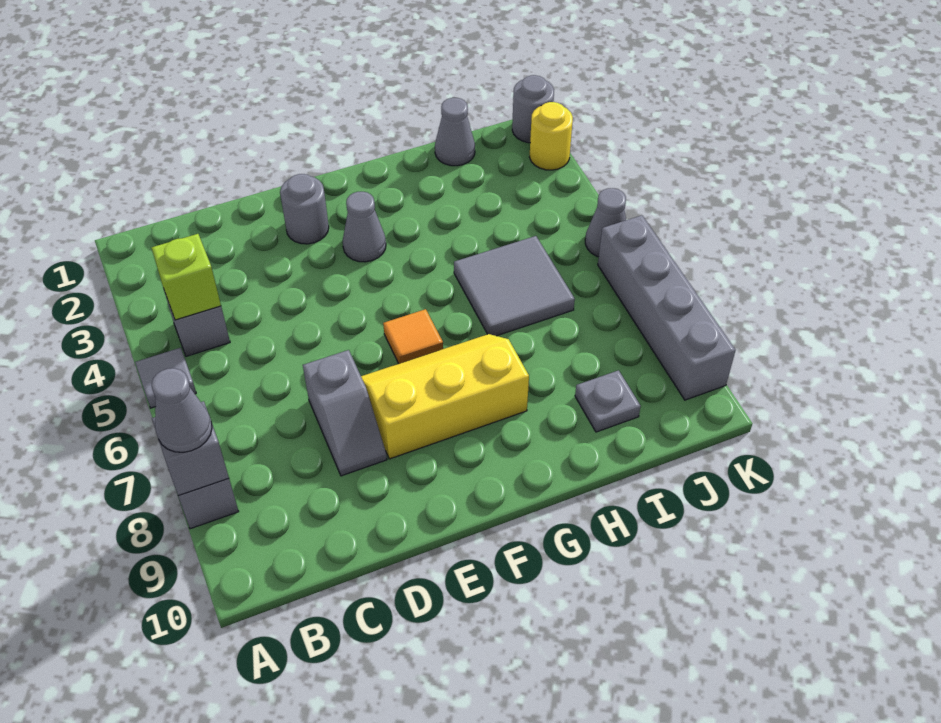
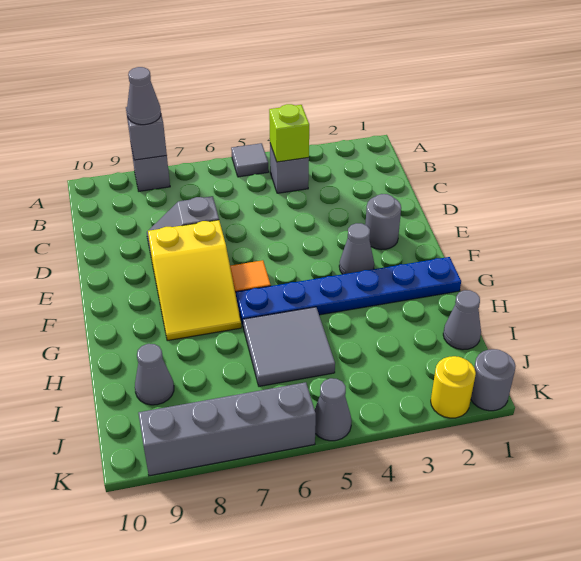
yellow slope E7:G8 level 1 top 8 -> yellow slope E7:G8 level 1 top E
none -> blue plate G1:G6 level 1
grey plate I9 level 1 -> grey cone I9 level 1

